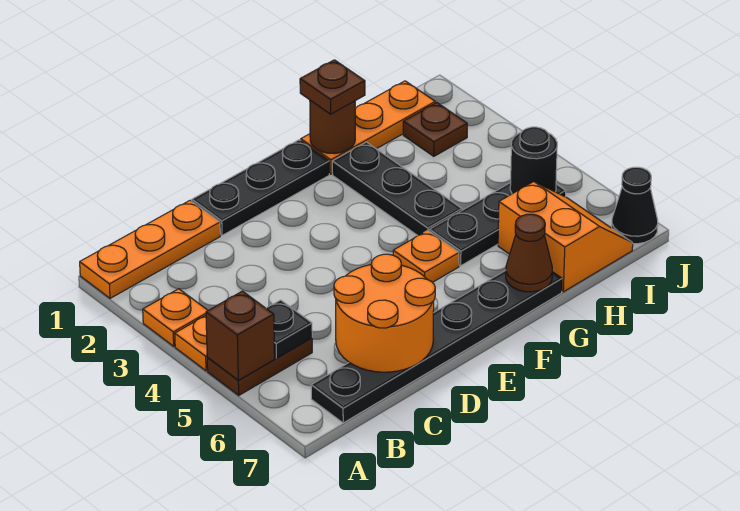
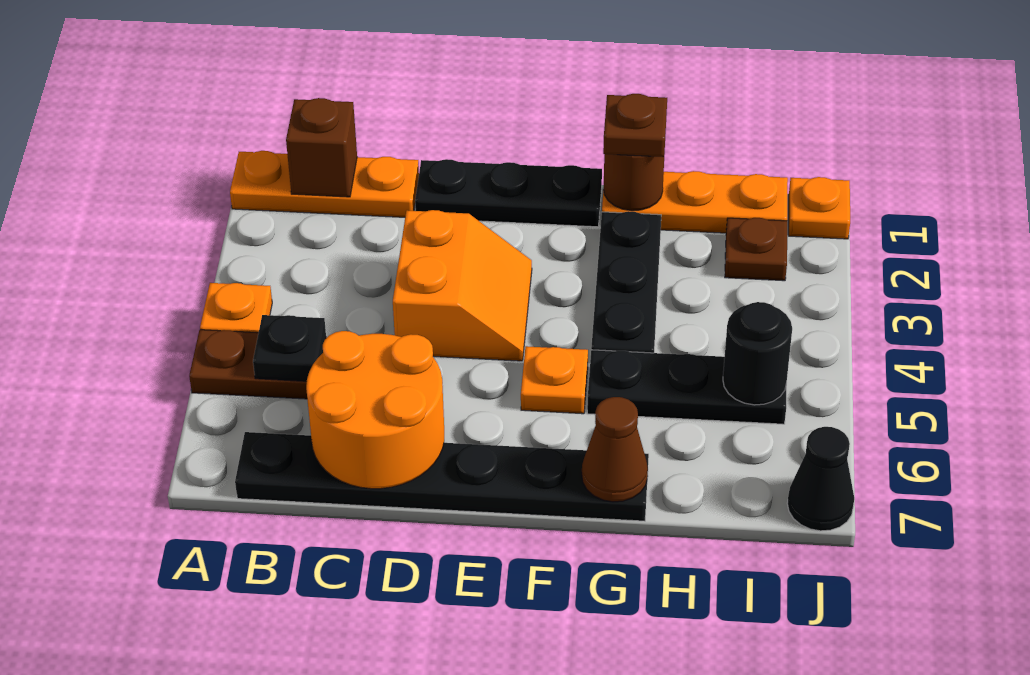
orange plate A3 level 1 -> orange plate J1 level 1
brown brick A5 level 2 -> brown brick B1 level 2
orange slope H6:I7 level 1 top H -> orange slope D3:E4 level 1 top D

